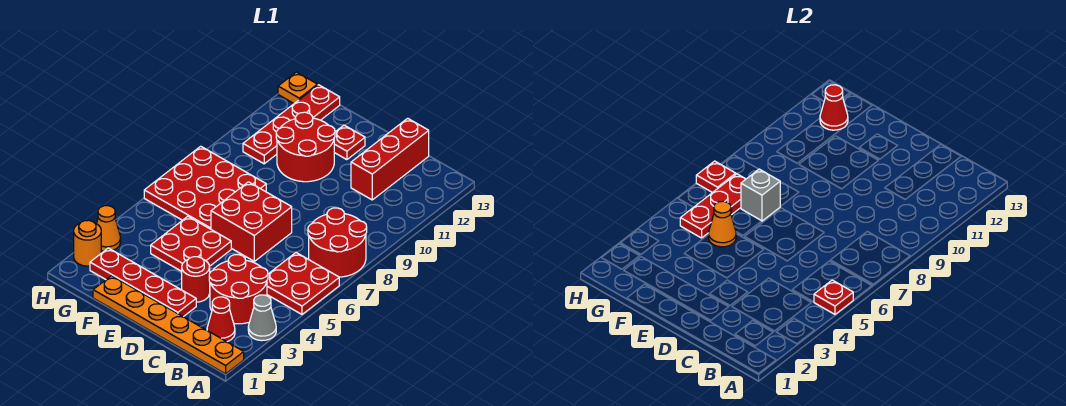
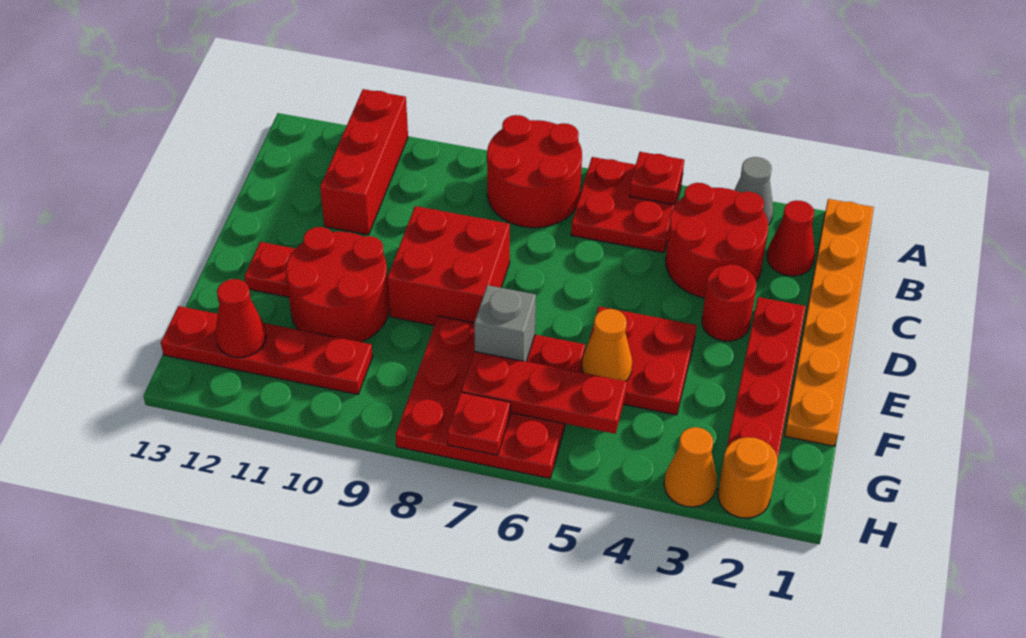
red brick C11:C13 level 1 -> red brick A11:C11 level 1
red brick D6:E7 level 1 -> red brick D8:E9 level 1
orange plate H13 level 1 -> none

